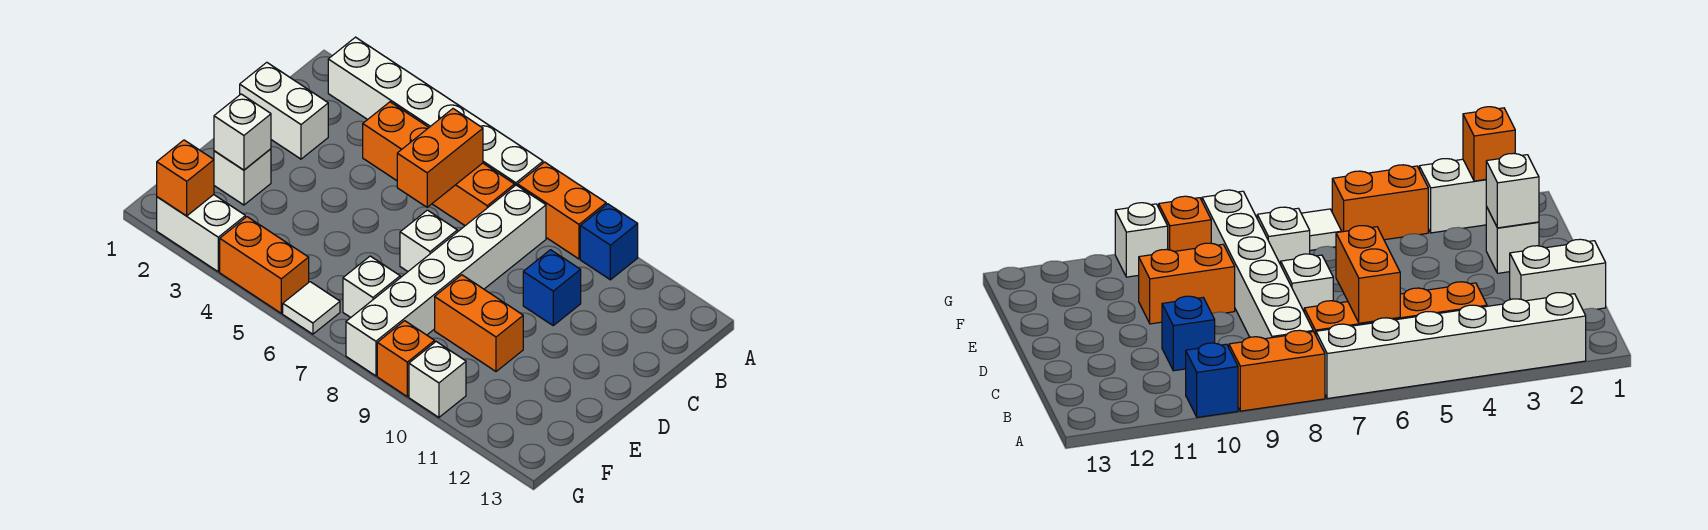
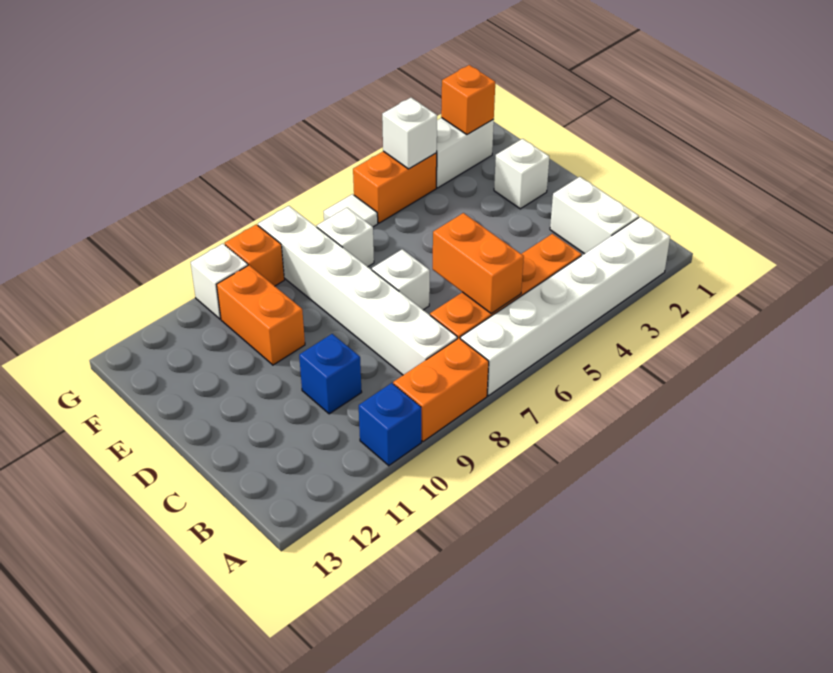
white brick C1:C2 level 1 -> white brick B2:C2 level 1
white brick E2 level 2 -> white brick G4 level 2
orange brick E9:E10 level 1 -> orange brick E10:F10 level 1

